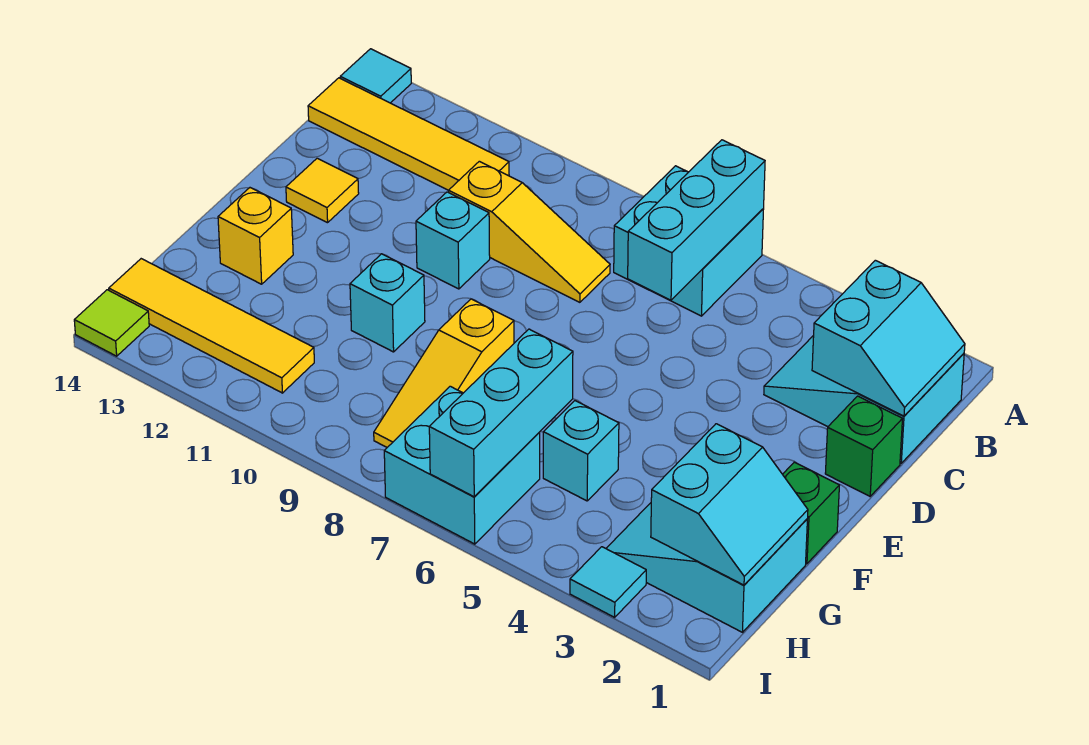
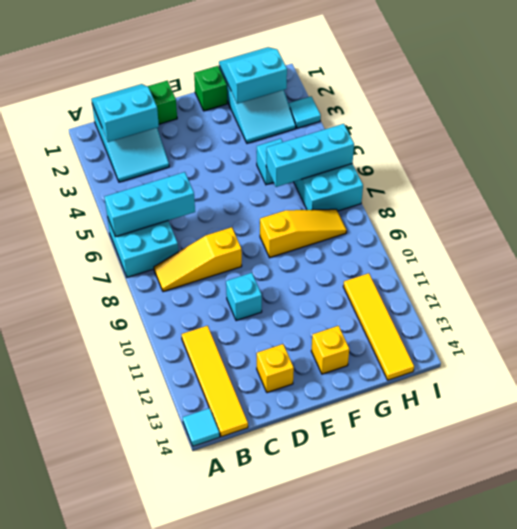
yellow slope C8:C10 level 1 top 10 -> yellow slope B8:D8 level 1 top D
yellow tile D13 level 1 -> yellow brick D13 level 1
cyan brick F10 level 1 -> none
lime tile I14 level 1 -> none

